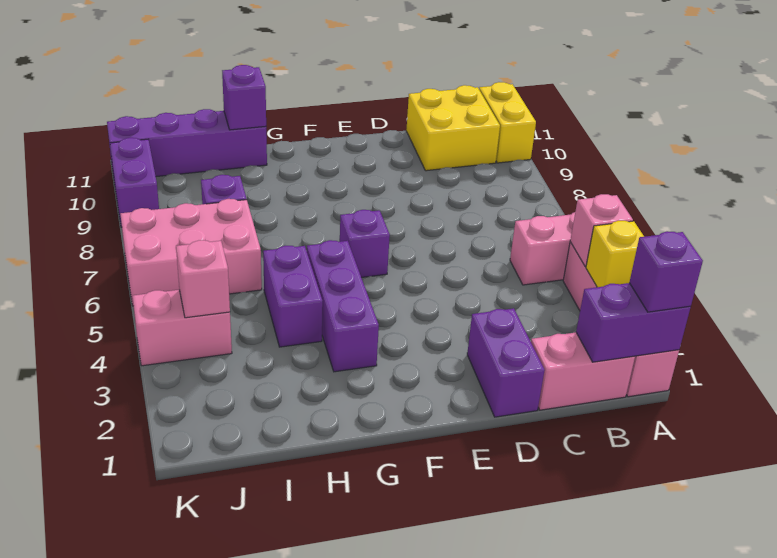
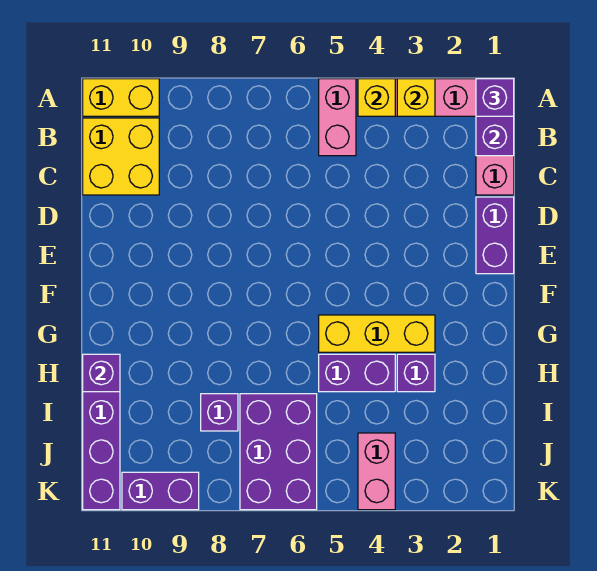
pink brick A4 level 2 -> yellow brick A4 level 2
purple brick D1:D2 level 1 -> purple brick D1:E1 level 1
purple brick F6 level 1 -> purple brick H3 level 1
purple brick G3:G5 level 1 -> yellow brick G3:G5 level 1
pink brick I6:K7 level 1 -> purple brick I6:K7 level 1
pink brick J4 level 2 -> none

